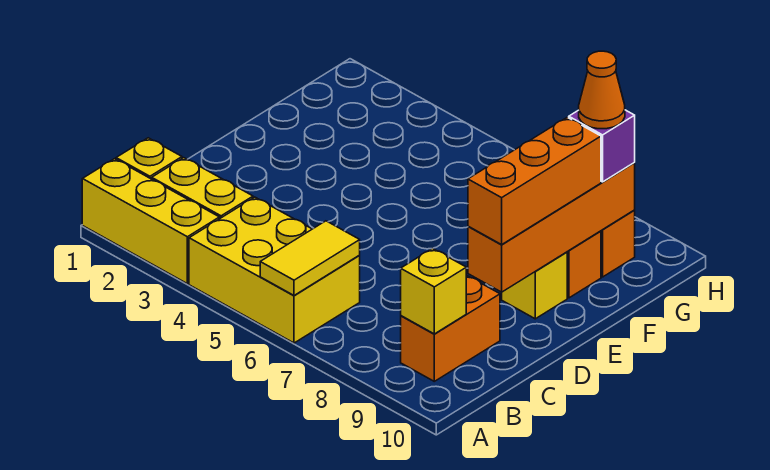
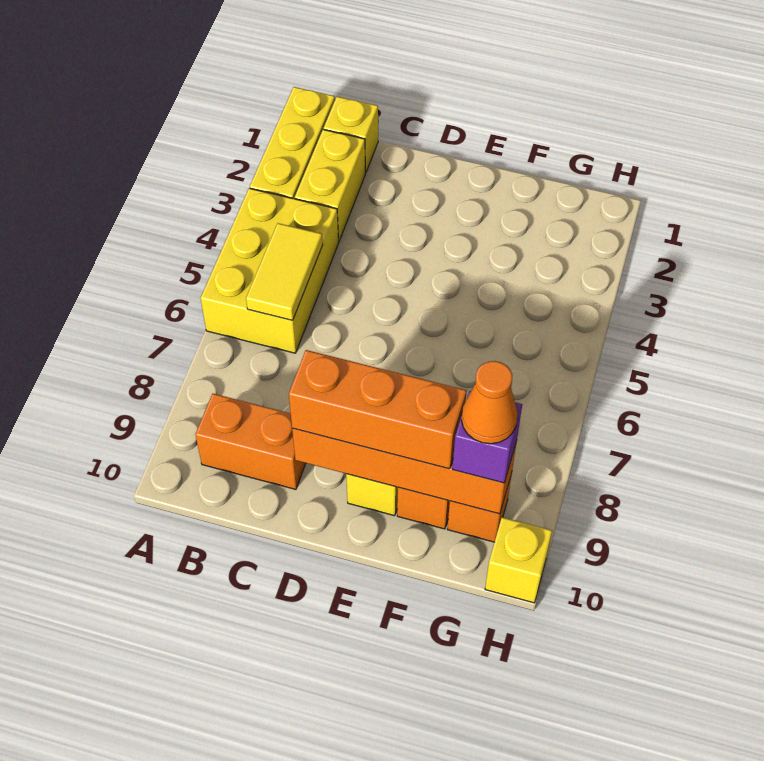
yellow tile A6:B6 level 2 -> yellow tile B5:B6 level 2
yellow brick B9 level 2 -> yellow brick H10 level 1

